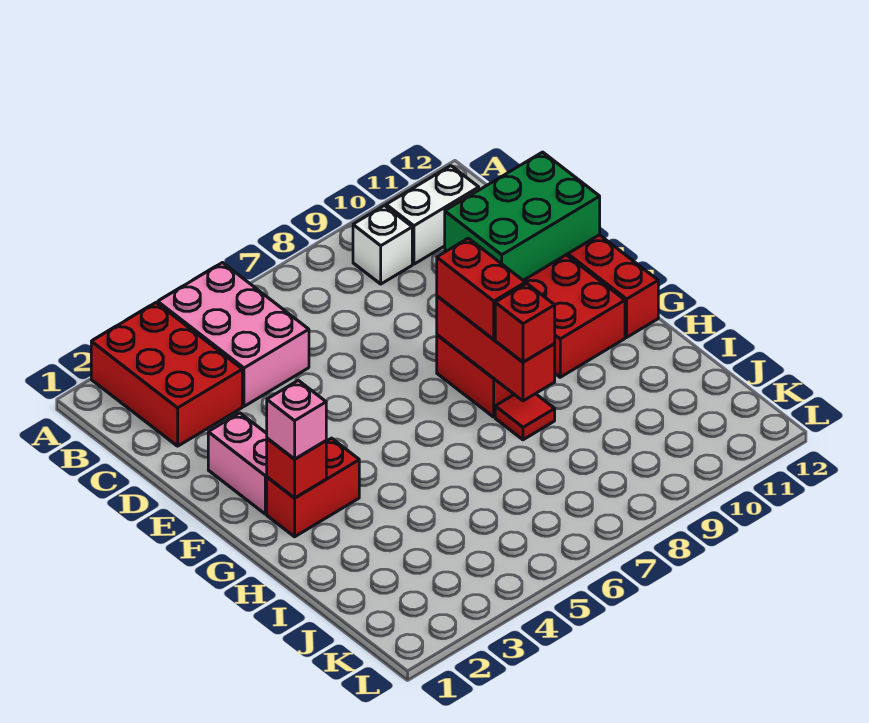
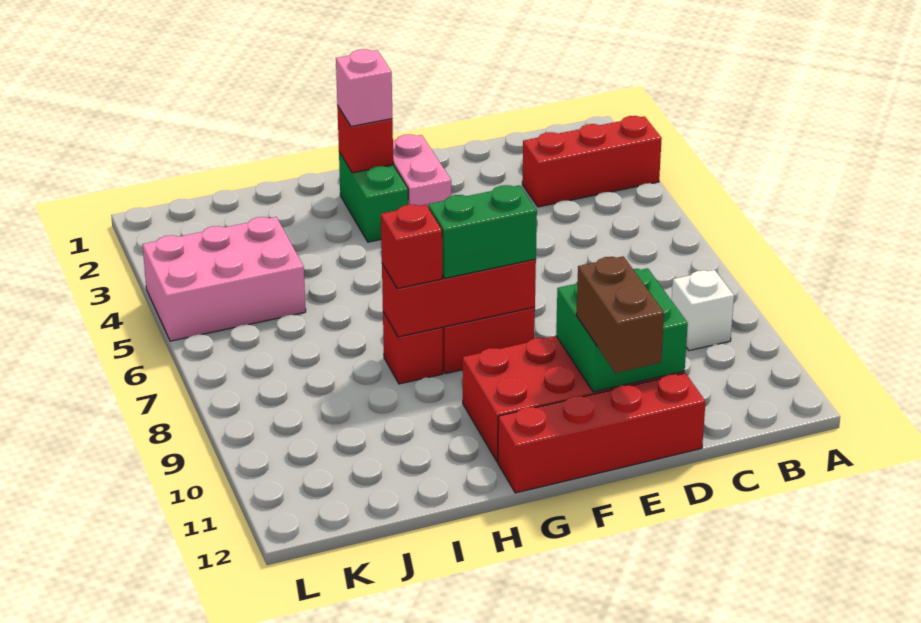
red brick A2:C3 level 1 -> red brick A3:C3 level 1
pink brick A4:C5 level 1 -> pink brick J4:L5 level 1
white brick B10:B11 level 1 -> none
green brick D10:E12 level 2 -> green brick D10:E11 level 2
pink brick E2:F2 level 1 -> pink brick F2:F3 level 1
none -> brown brick E11:E12 level 3
red brick F8:G8 level 3 -> green brick F8:G8 level 3
red brick G2:G3 level 1 -> green brick G2:G3 level 1
red tile H8 level 1 -> red brick H8 level 1

